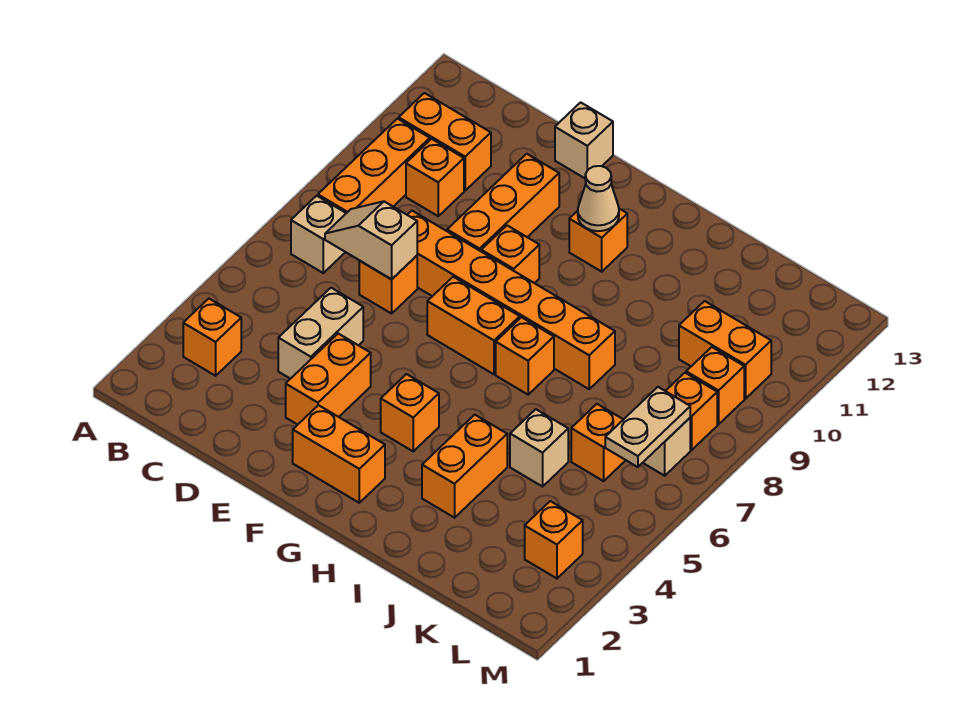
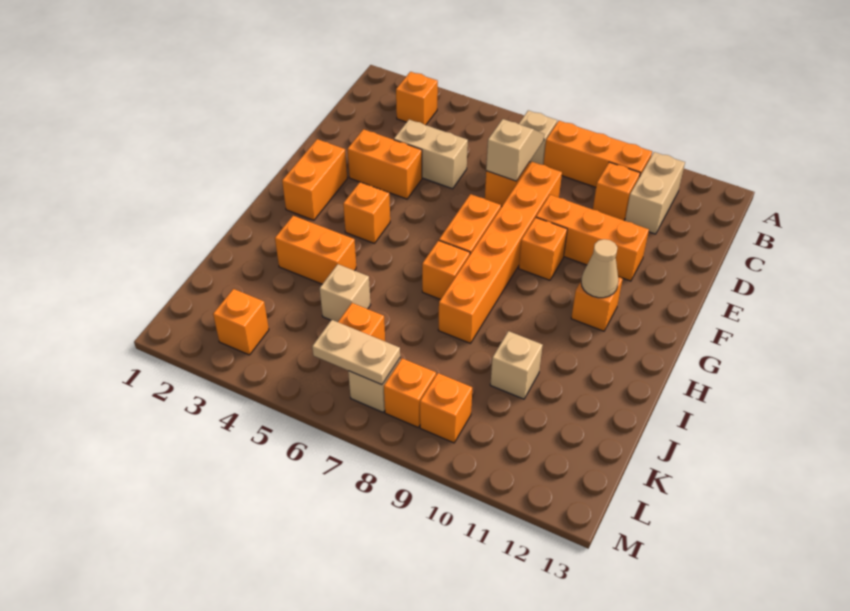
orange brick B11:C11 level 1 -> tan brick B11:C11 level 1
tan brick E13 level 1 -> tan brick J10 level 1
orange brick K10:L10 level 1 -> none

